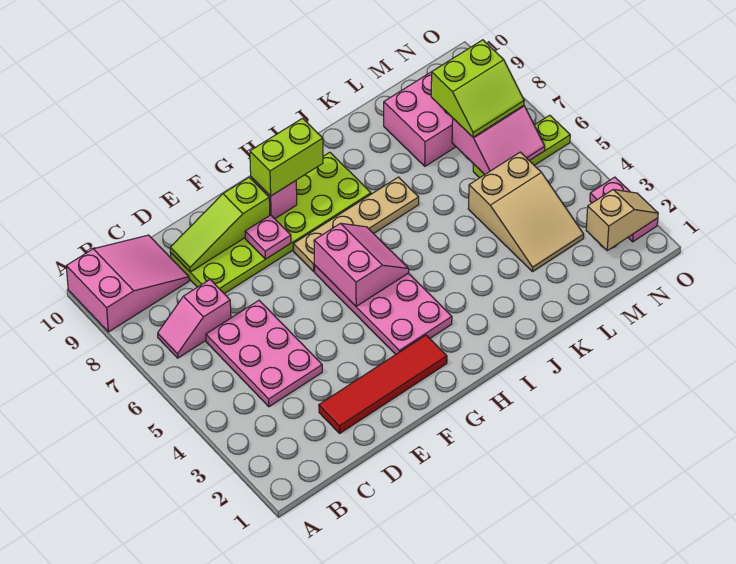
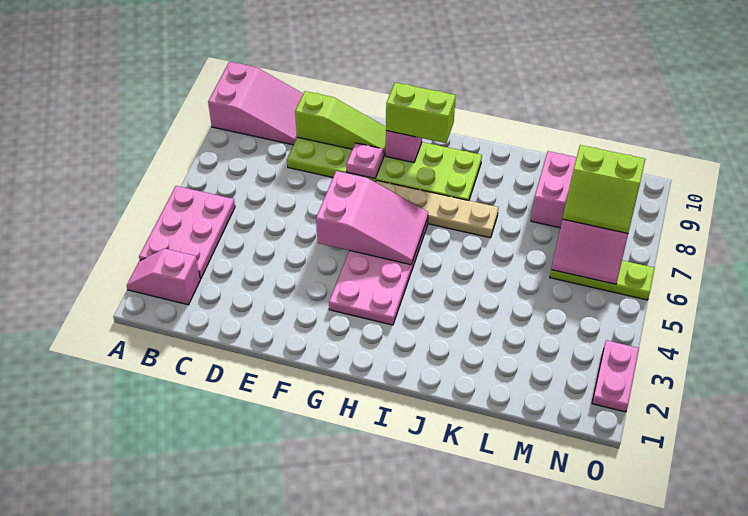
pink slope B7:C7 level 1 top C -> pink slope A2:B2 level 1 top B
pink plate C4:D6 level 1 -> pink plate A3:B5 level 1
red tile D2:G2 level 1 -> none
lime slope D9:F9 level 2 top F -> lime slope D9:F9 level 2 top D
pink slope G5:H6 level 2 top G -> pink slope F5:H6 level 2 top F
tan slope L3:M5 level 1 top 5 -> none
tan slope N2:O2 level 2 top N -> none

